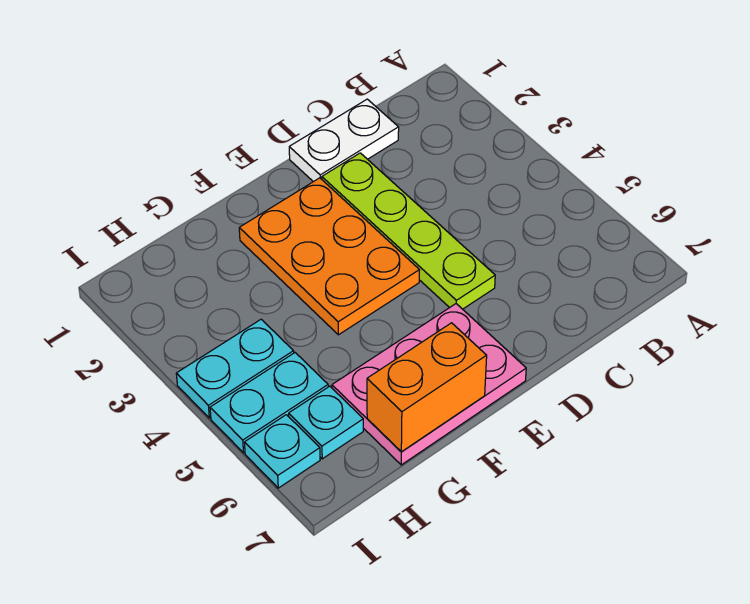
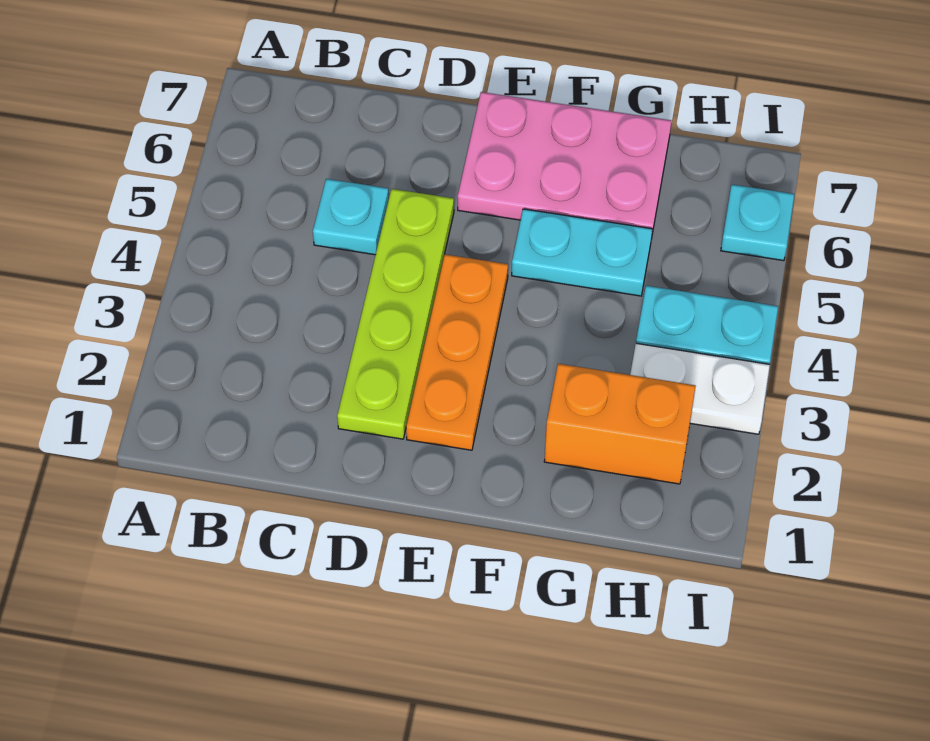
white plate C1:D1 level 1 -> white plate H3:I3 level 1
orange plate E2:F4 level 1 -> orange plate E2:E4 level 1
orange brick F7:G7 level 2 -> orange brick G2:H2 level 1
cyan plate H5:I5 level 1 -> cyan plate F5:G5 level 1
cyan plate H6 level 1 -> cyan plate C5 level 1

